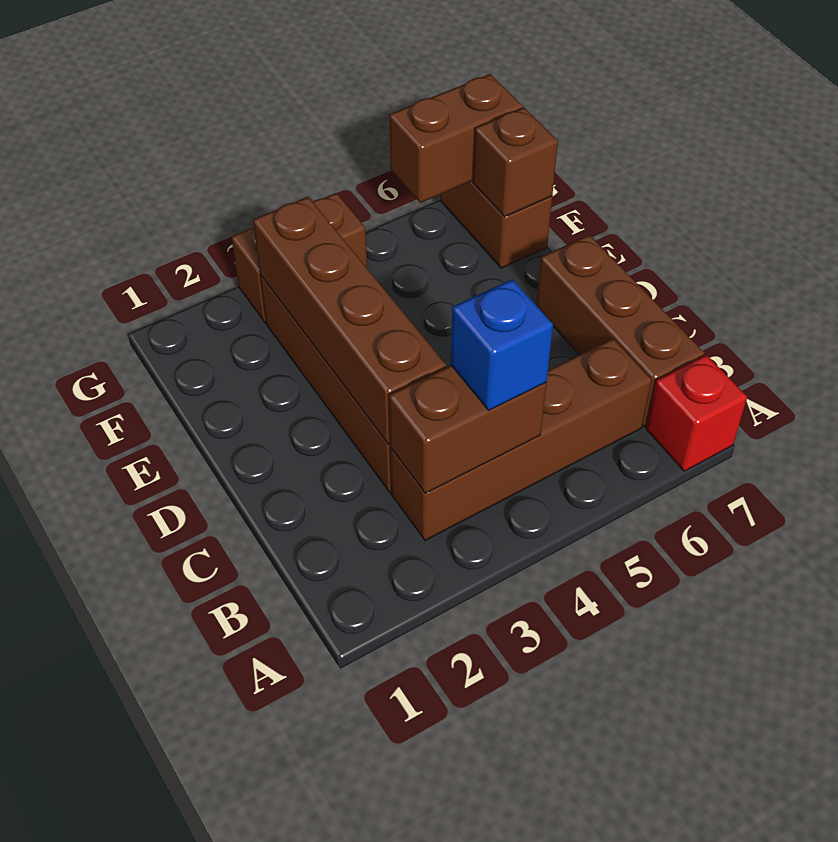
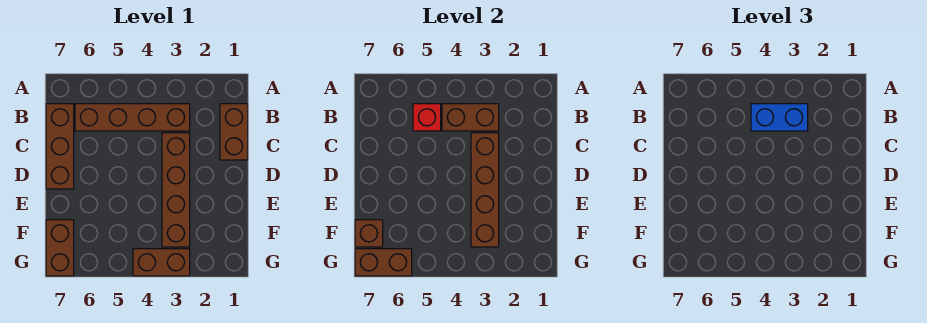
red brick A7 level 1 -> red brick B5 level 2
none -> brown brick B1:C1 level 1
blue brick B4 level 3 -> blue brick B3:B4 level 3

